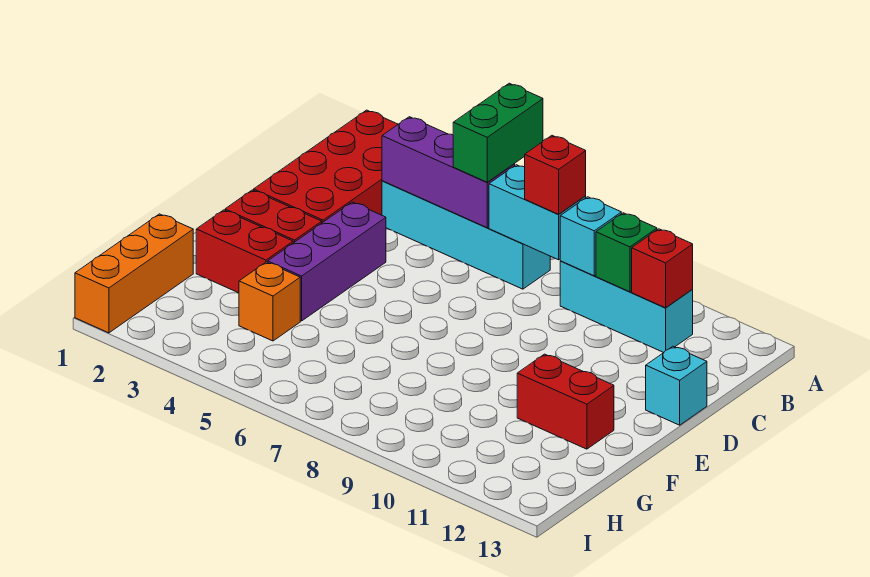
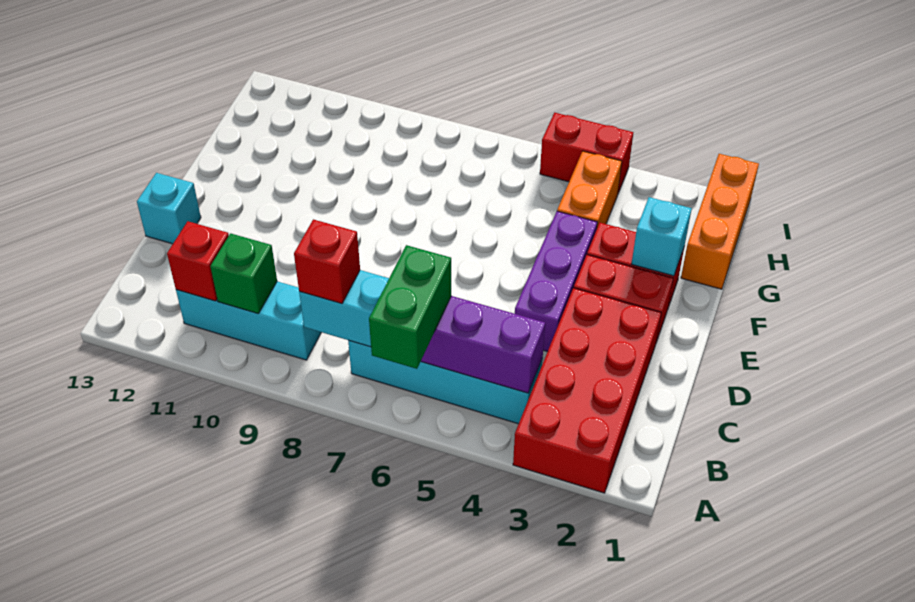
cyan brick B9 level 2 -> cyan brick F2 level 2
red brick F11:F12 level 1 -> red brick I4:I5 level 1
orange brick G4 level 1 -> orange brick G4:H4 level 1

